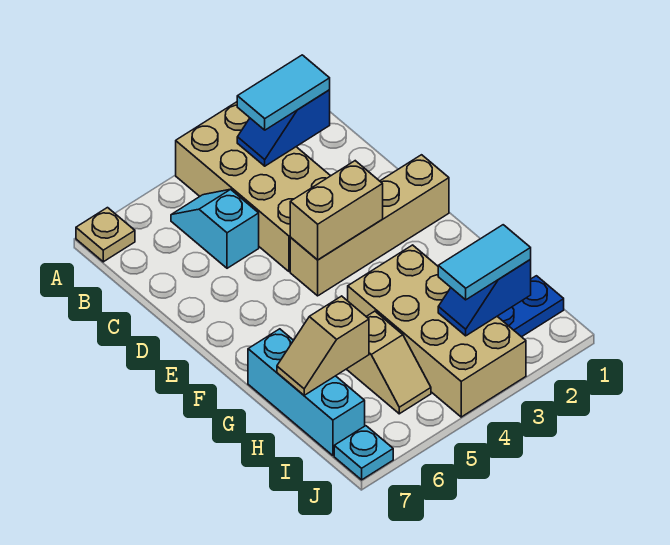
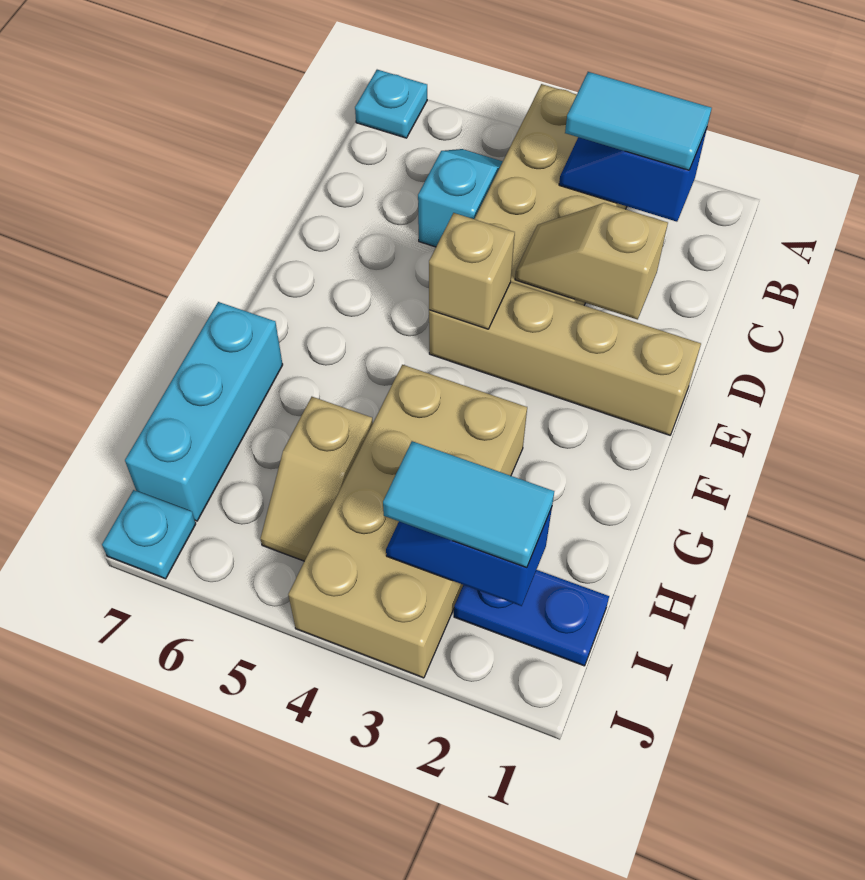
tan plate A7 level 1 -> cyan plate A7 level 1
tan brick E3:E4 level 2 -> tan brick E4 level 2
tan slope H6:H7 level 2 top 6 -> tan slope D2:D3 level 2 top 2

